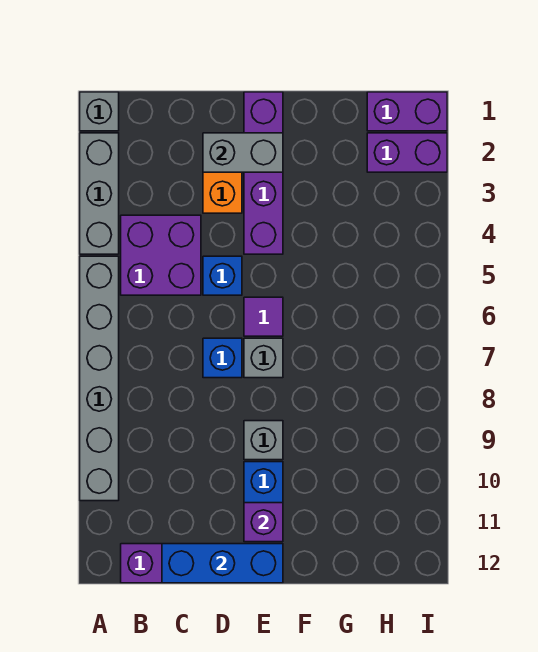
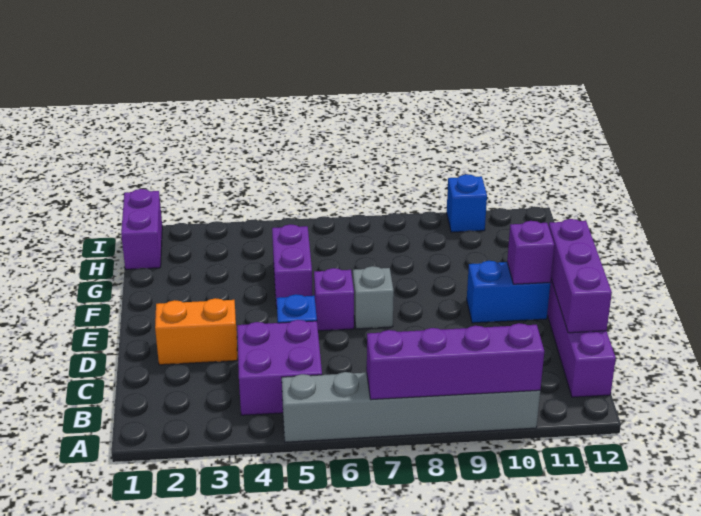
grey brick A1 level 1 -> none
grey brick A2:A4 level 1 -> none
blue brick C12:E12 level 2 -> purple brick C12:E12 level 2
grey brick D2:E2 level 2 -> none
blue brick D7 level 1 -> blue brick I10 level 1
purple brick E1:E4 level 1 -> purple brick A7:A10 level 2
purple tile E6 level 1 -> purple brick E6 level 1
grey brick E9 level 1 -> none
purple brick H2:I2 level 1 -> purple brick F5:G5 level 1

